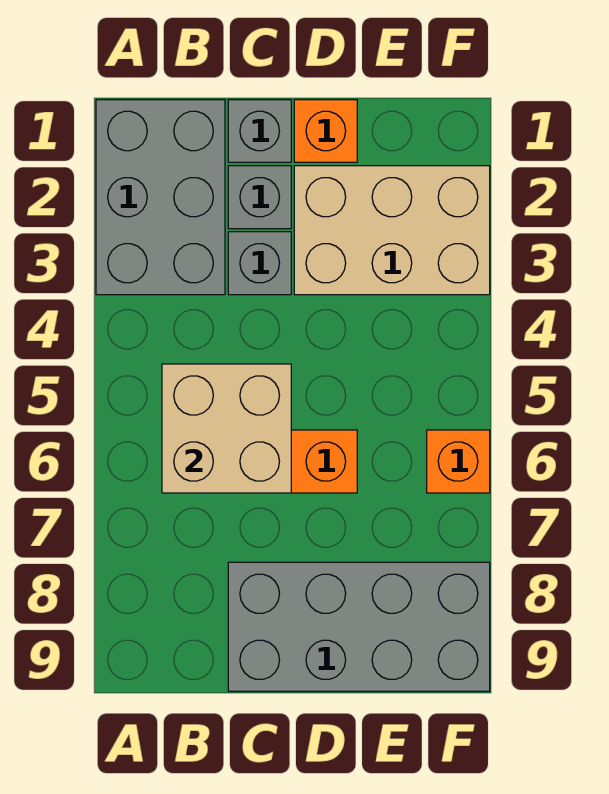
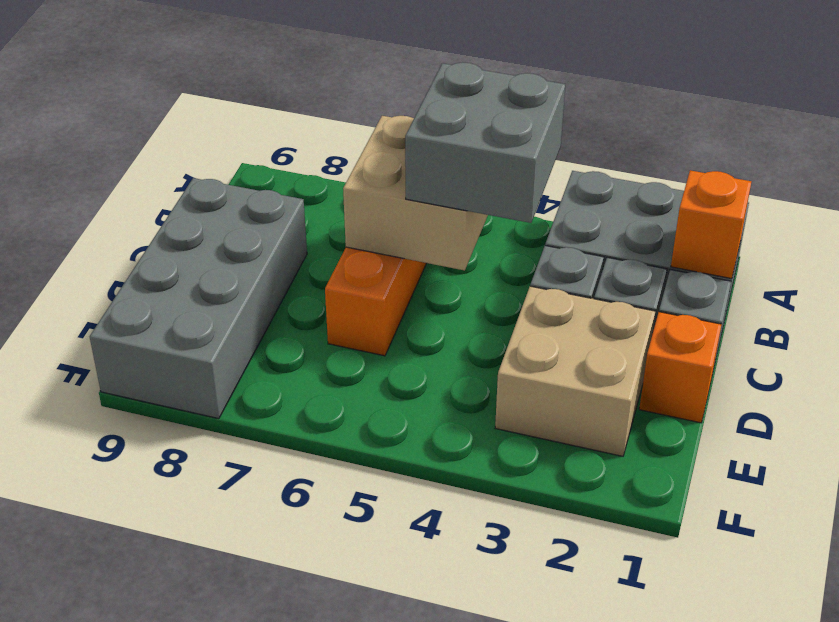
none -> grey brick B4:C5 level 3
tan brick D2:F3 level 1 -> tan brick D2:E3 level 1
orange brick F6 level 1 -> orange brick B1 level 2

